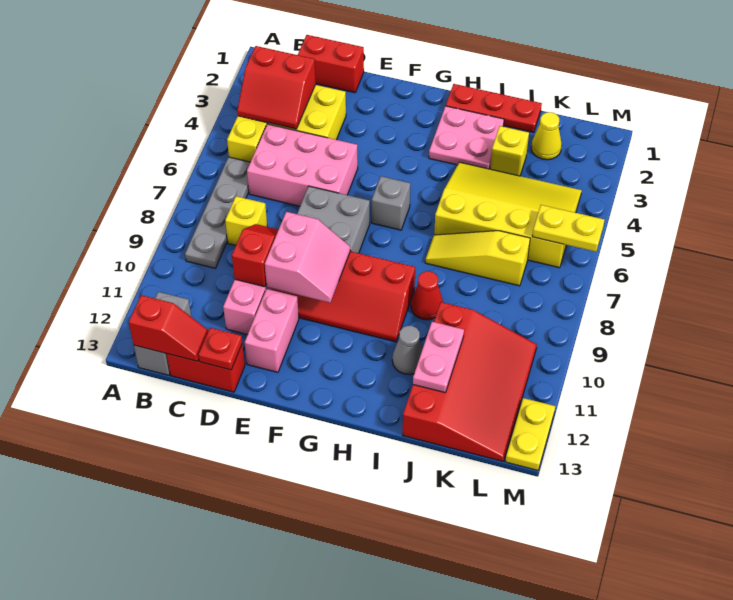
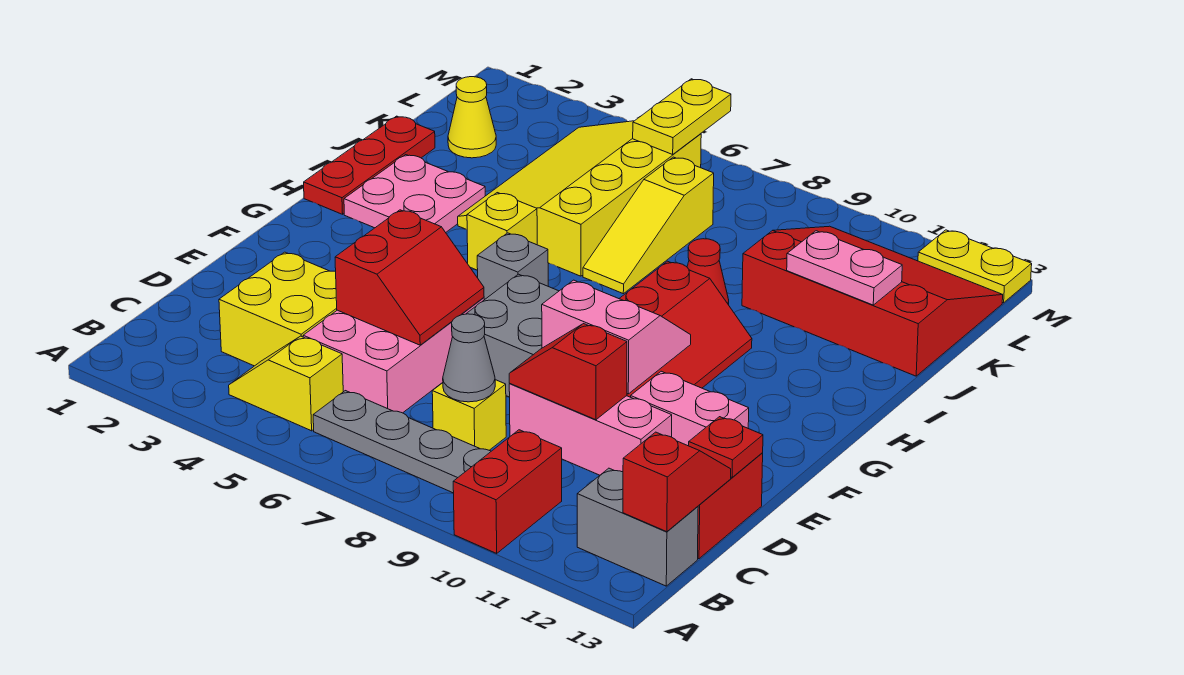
red slope B3:C4 level 2 top 3 -> red slope D5:E6 level 2 top 5
red brick C1:D1 level 1 -> red brick A10:B10 level 1
grey cone I11 level 1 -> grey cone C8 level 2
yellow brick J3 level 1 -> yellow brick H5 level 1

